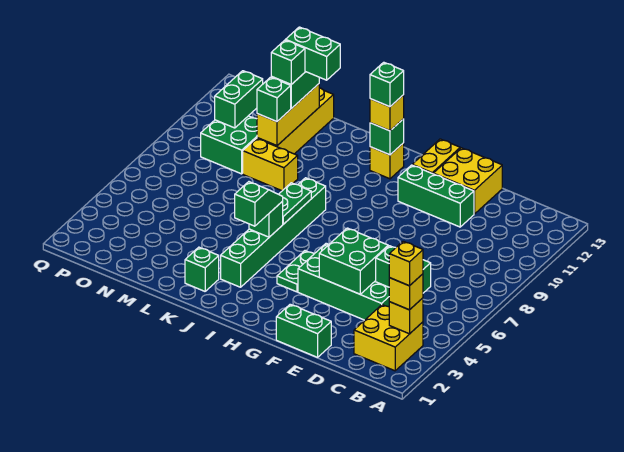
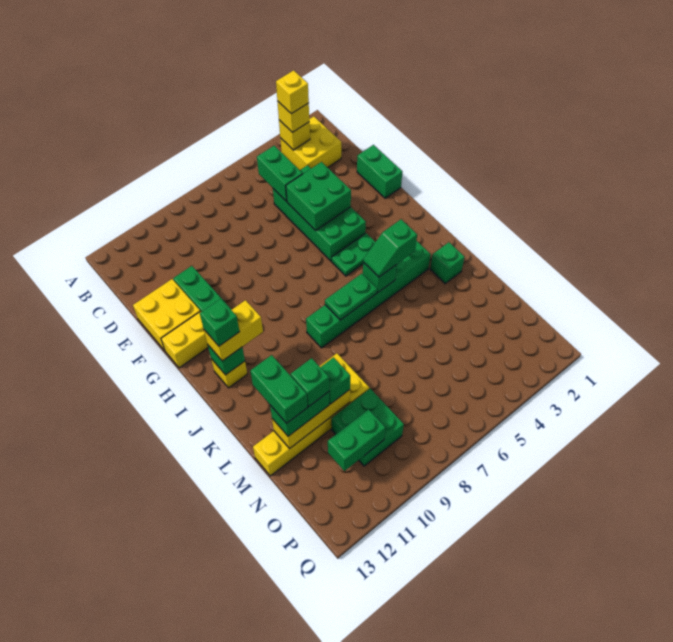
yellow brick I12 level 3 -> yellow brick I11:I12 level 3

